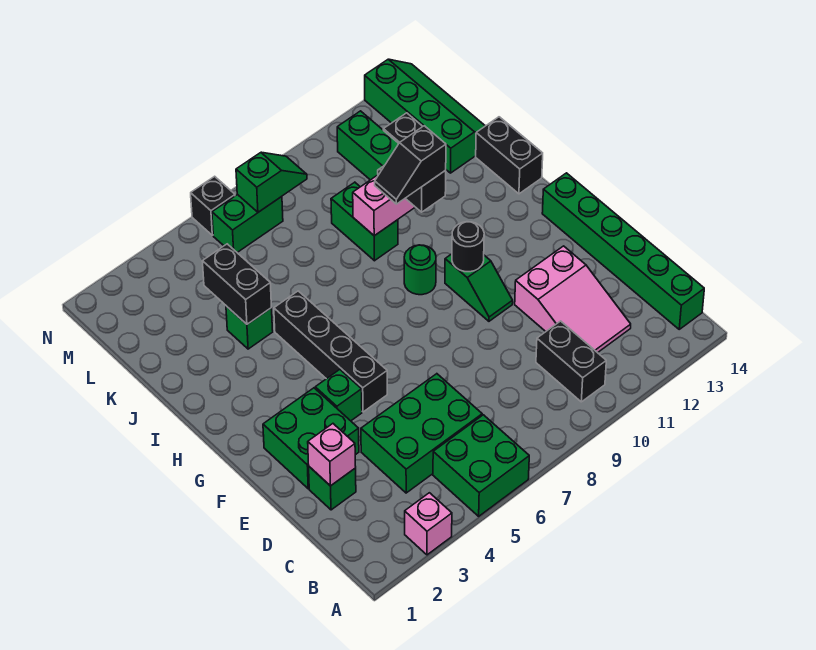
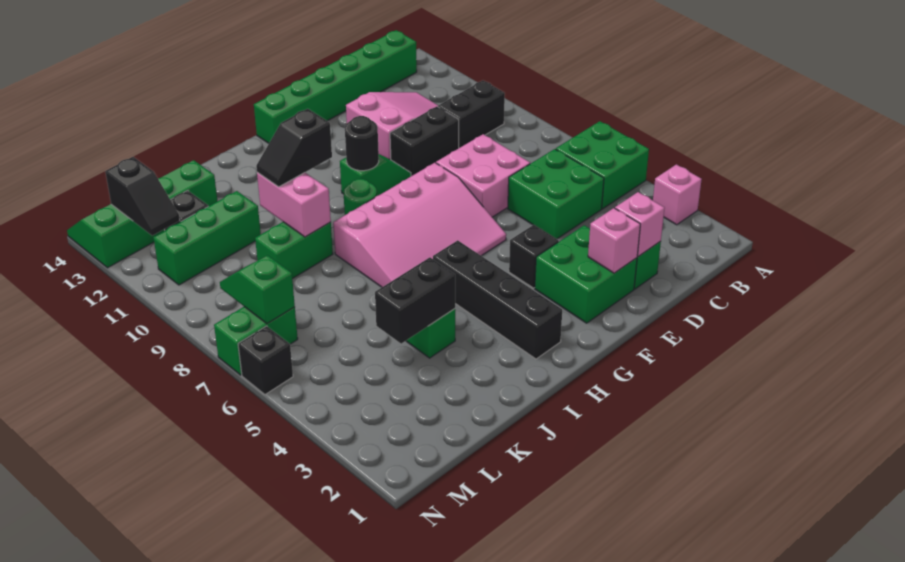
green brick C4:D6 level 1 -> green brick C5:D6 level 1
none -> pink brick D7:E8 level 1
none -> pink brick E2 level 2
green brick F4 level 1 -> black brick F4 level 1
black brick F5:I5 level 1 -> black brick H2:H5 level 1
none -> pink slope F6:I8 level 1 top 8
black slope I9:I10 level 4 top 10 -> black slope M12:M13 level 2 top 13
black brick I14:J14 level 1 -> black brick D10:E10 level 1
green brick M6:M7 level 1 -> green brick M7:N7 level 1

